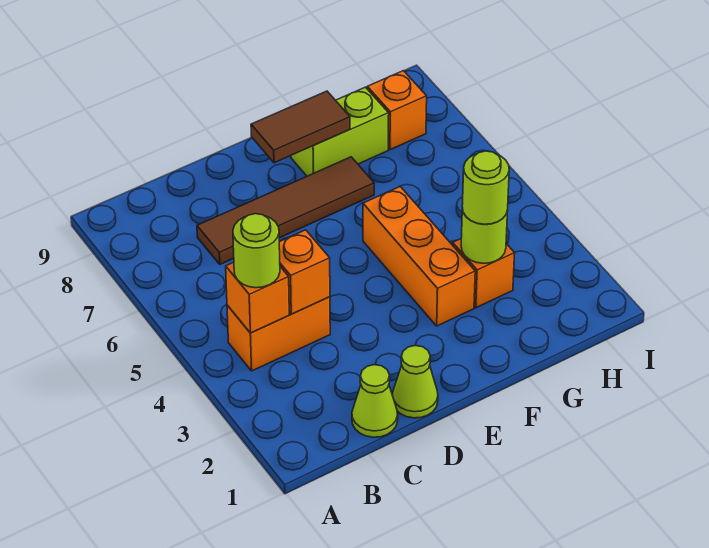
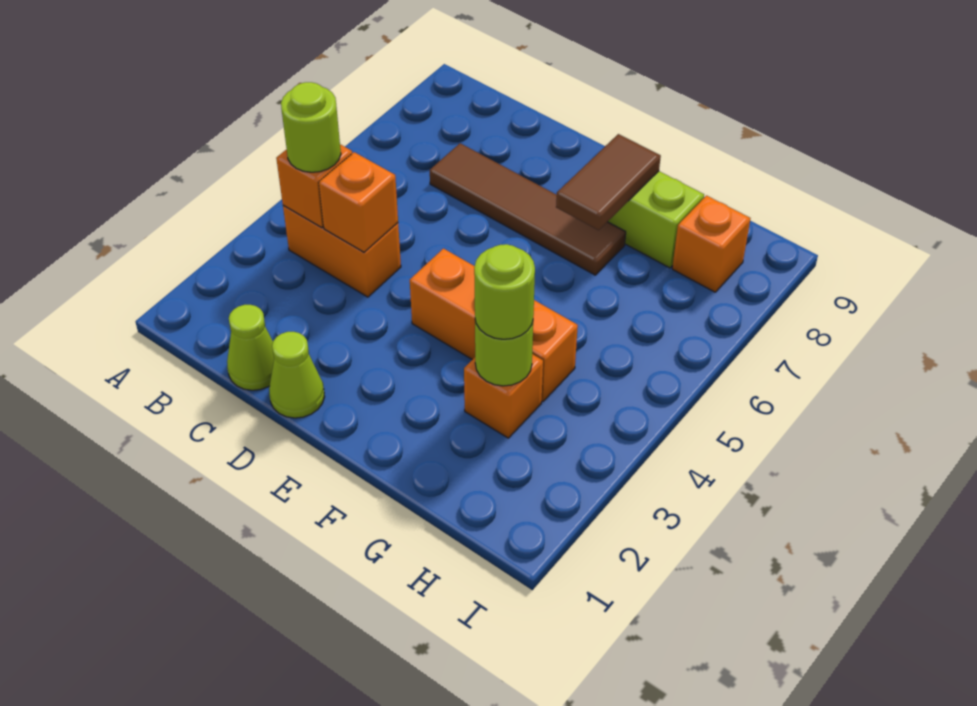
brown tile E8:F8 level 2 -> brown tile F7:F8 level 2
orange brick F3:F5 level 1 -> orange brick E4:G4 level 1

